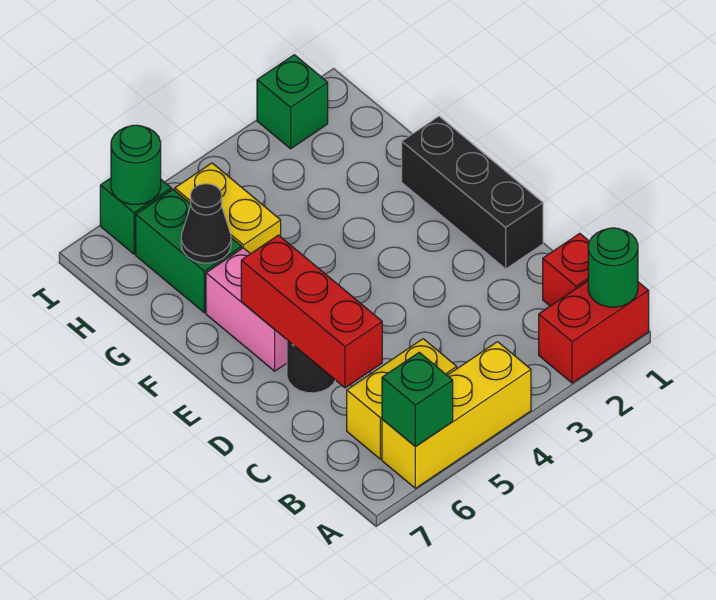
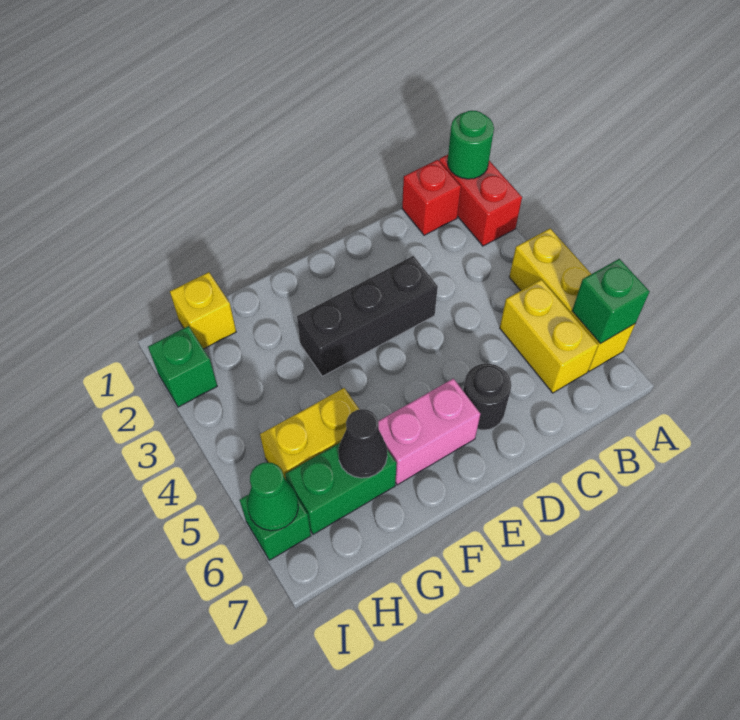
red brick C6:E6 level 2 -> none
black brick D1:F1 level 1 -> black brick D3:F3 level 1
none -> yellow brick H1 level 1
green round brick I6 level 2 -> green cone I6 level 2

